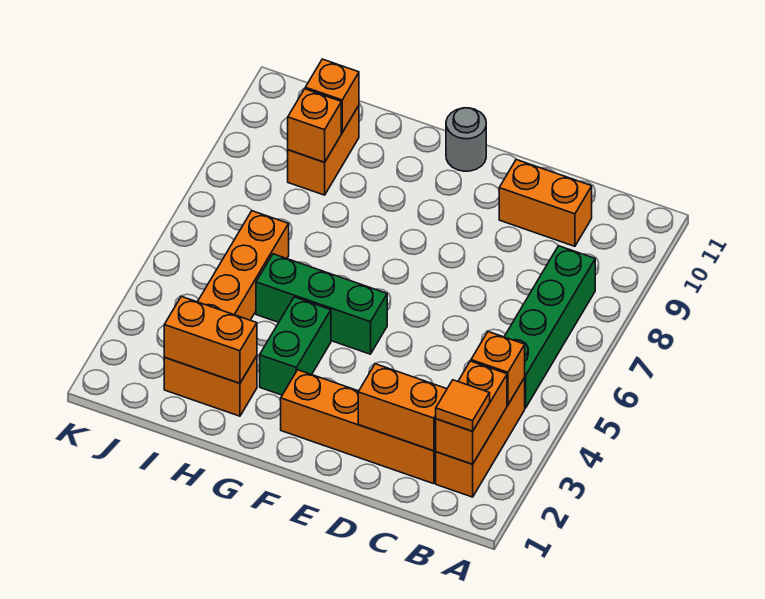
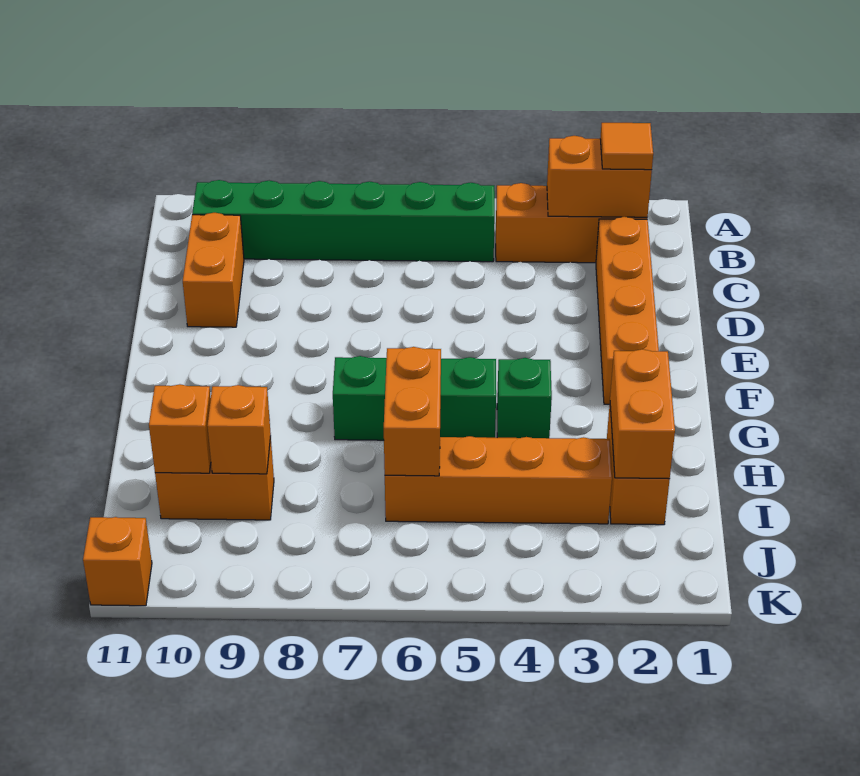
orange brick B4 level 2 -> orange brick K11 level 1
green brick B5:B8 level 1 -> green brick B5:B10 level 1
orange brick C2:D2 level 2 -> orange brick H6:I6 level 2
green brick F5:H5 level 1 -> green brick G5:G7 level 1
grey round brick F11 level 1 -> none
green brick G3:G4 level 1 -> green brick G4 level 1

